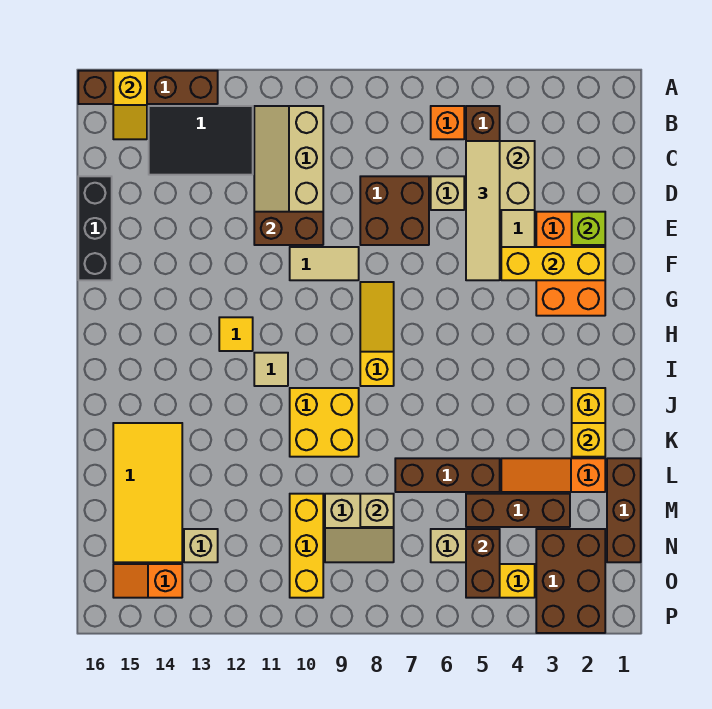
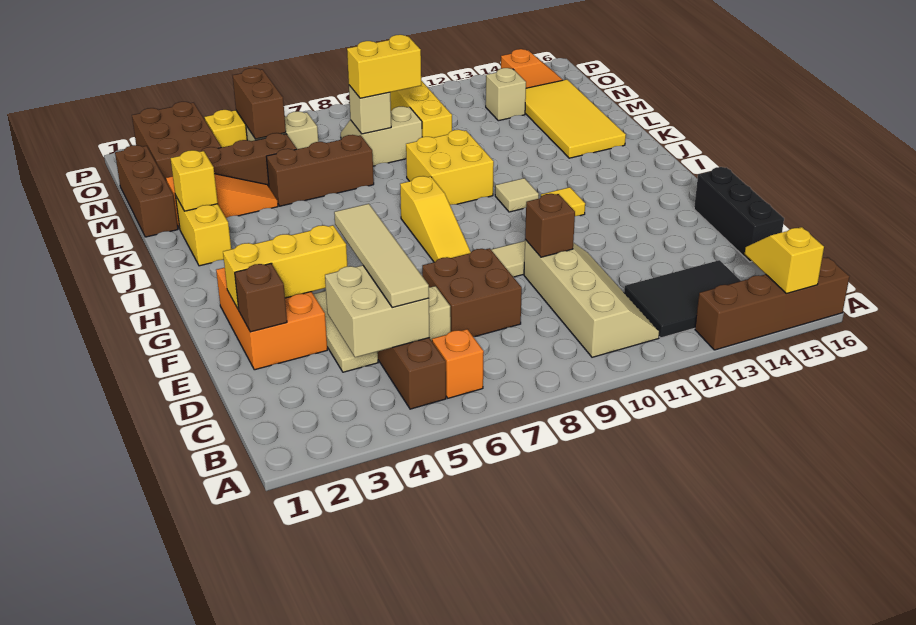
lime brick E2 level 2 -> brown brick E2 level 2
brown brick E10:E11 level 2 -> brown brick E10 level 2
none -> yellow brick M8:M9 level 3

